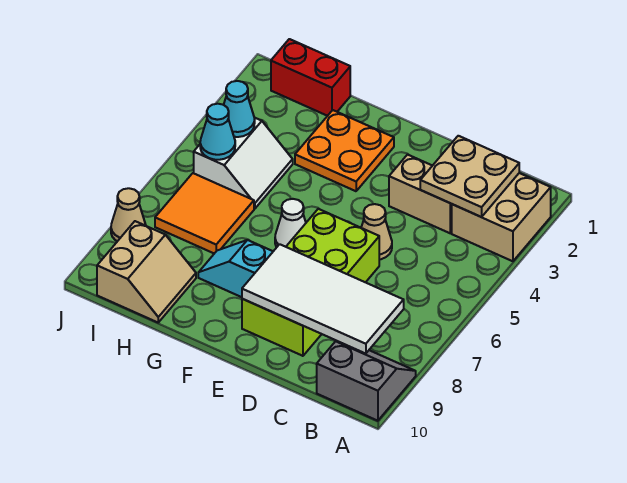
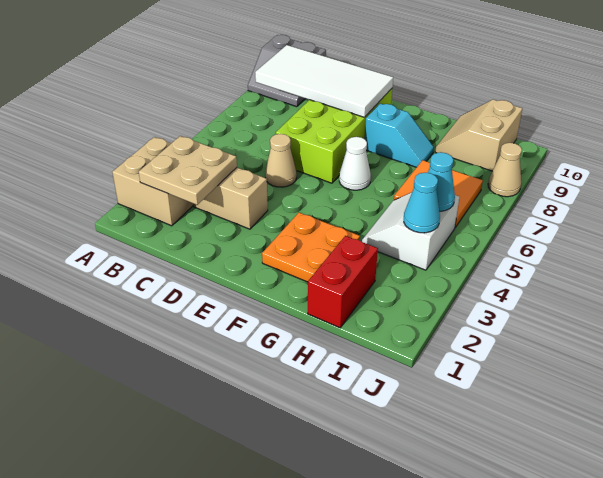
red brick H1:I1 level 1 -> red brick H1:H2 level 1

